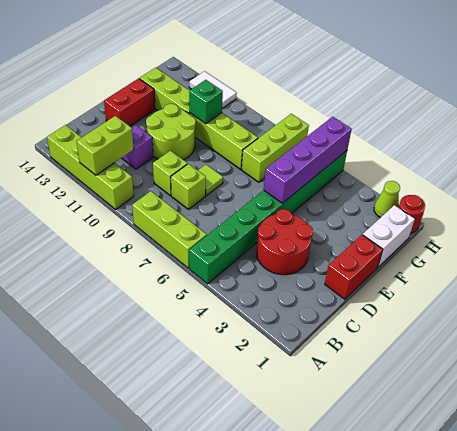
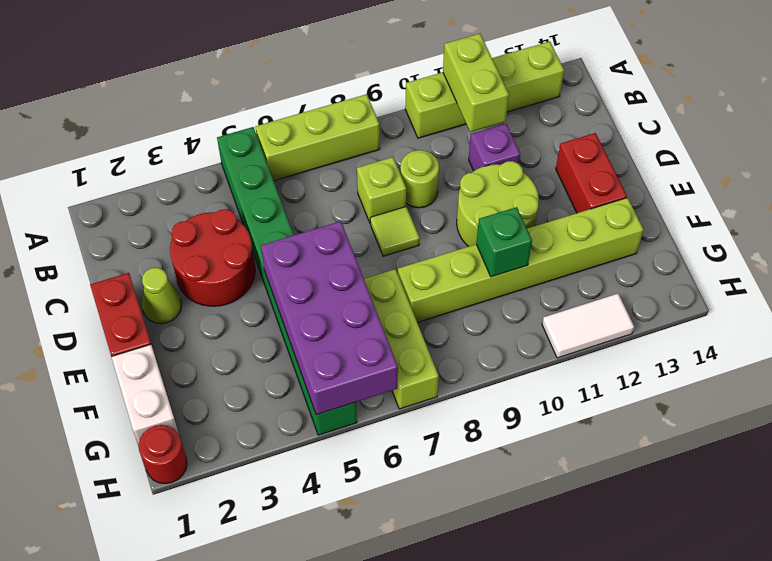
lime brick C9 level 1 -> lime round brick C9 level 1
purple brick E5:H5 level 2 -> purple brick E5:H6 level 2
lime cone H2 level 1 -> lime cone D2 level 1

